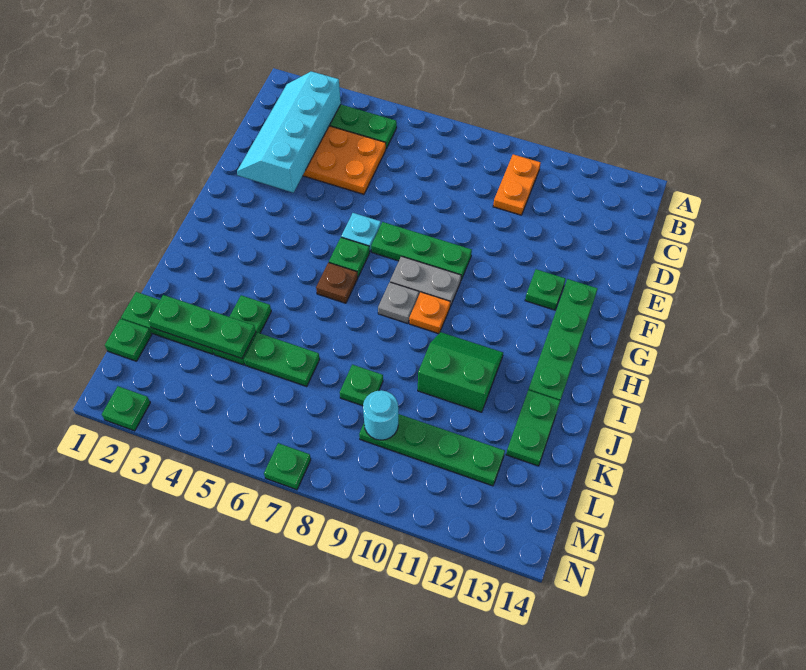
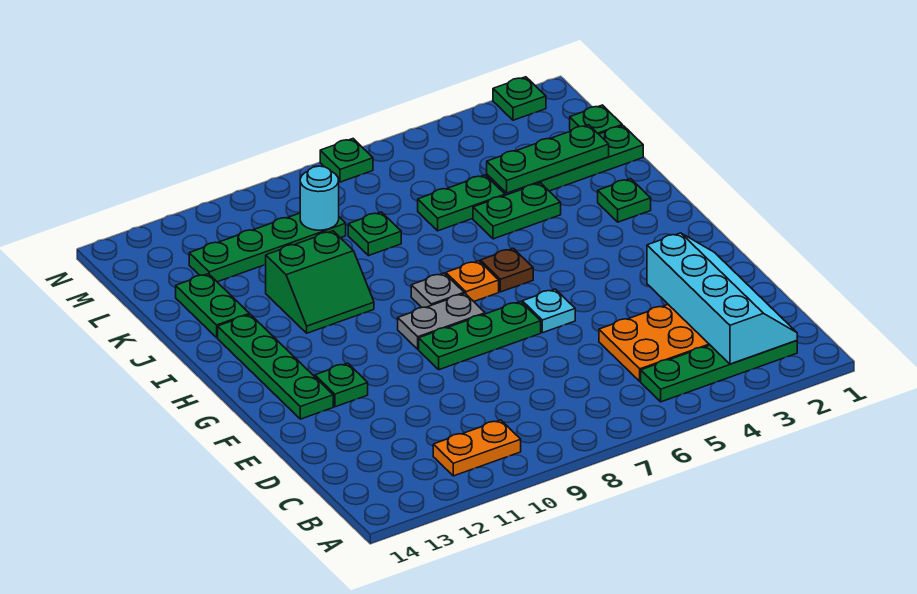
orange plate B10:C10 level 1 -> orange plate B10:B11 level 1
green plate G6 level 1 -> green plate I2 level 1
orange plate H9 level 1 -> orange plate H7 level 1
green plate J4:K4 level 1 -> green plate J4:J5 level 1

